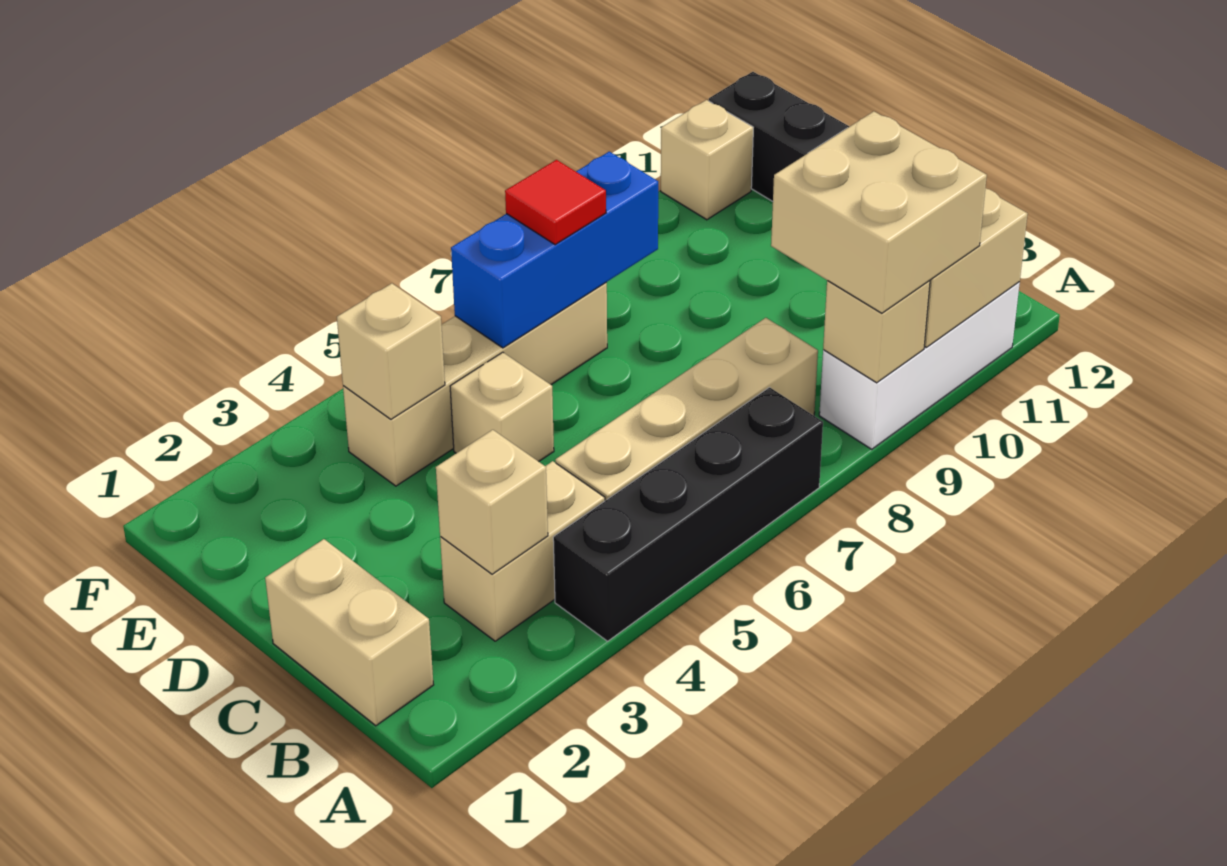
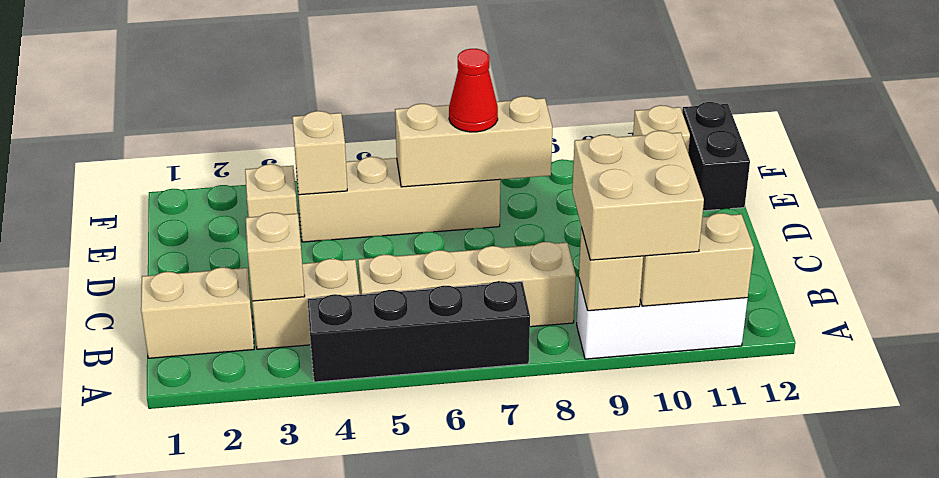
tan brick B1:C1 level 1 -> tan brick B1:B2 level 1
tan brick D5 level 1 -> tan brick E3 level 1
blue brick E6:E8 level 2 -> tan brick E6:E8 level 2
red tile E7 level 3 -> red cone E7 level 3

